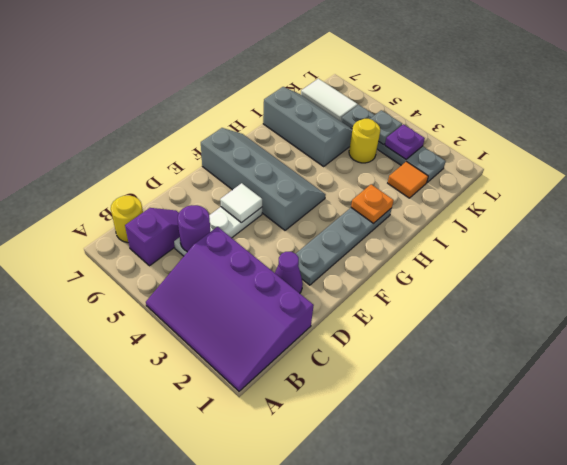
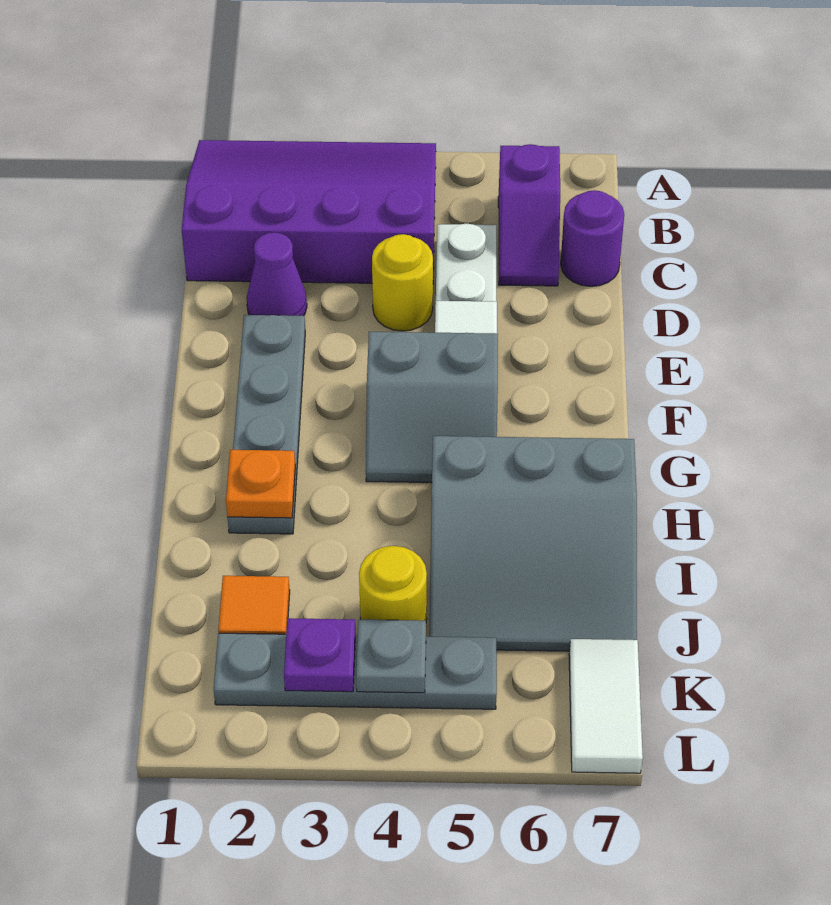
yellow round brick B7 level 1 -> yellow round brick D4 level 1
purple round brick C5 level 2 -> purple round brick C7 level 1
grey slope F4:G7 level 1 top F -> grey slope F4:G5 level 1 top F
grey slope I5:J7 level 1 top I -> grey slope H5:J7 level 1 top H
white tile K6:K7 level 1 -> white tile K7:L7 level 1

